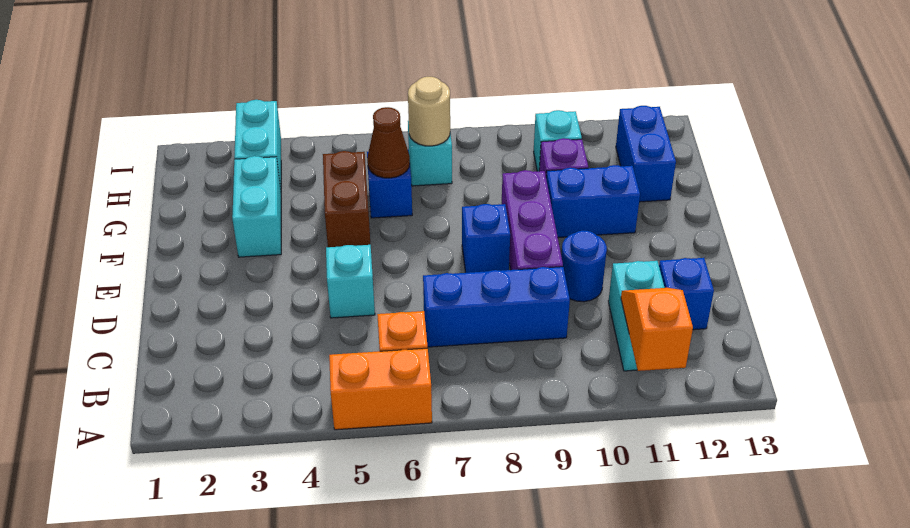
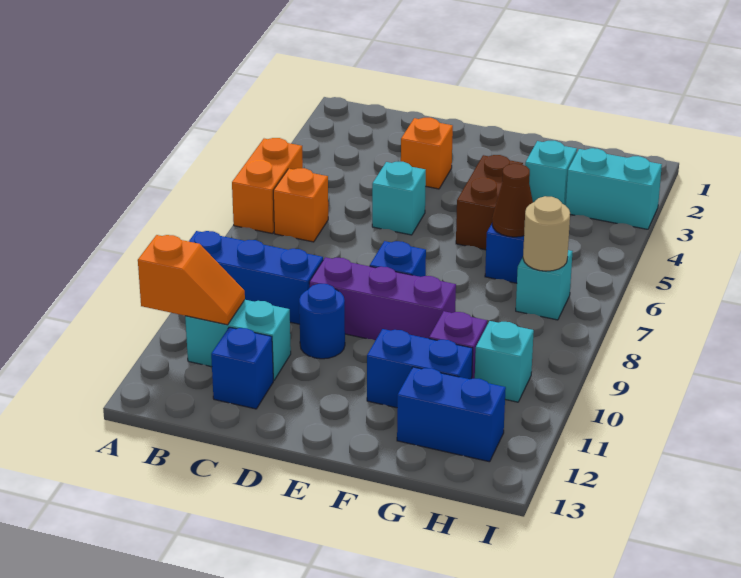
blue brick C7:C9 level 1 -> blue brick A9:C9 level 1
none -> orange brick D3 level 1
cyan brick F3:G3 level 1 -> cyan brick G3 level 1
brown brick F5:G5 level 1 -> brown brick F4:F5 level 1
blue brick F10:F11 level 1 -> blue brick F11:G11 level 1

